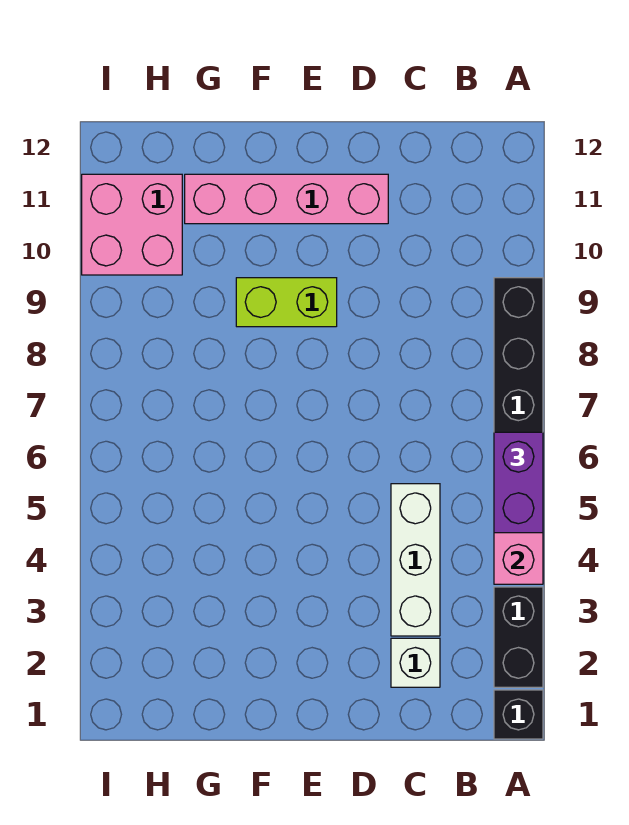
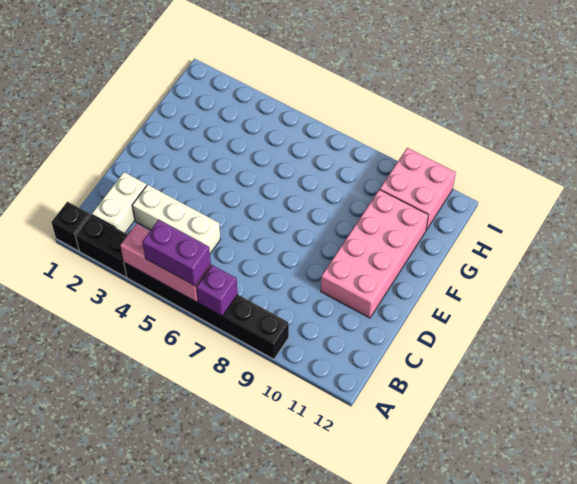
none -> purple brick A7 level 2
white brick C2 level 1 -> white brick B2:C2 level 1
pink brick D11:G11 level 1 -> pink brick D10:G11 level 1
lime brick E9:F9 level 1 -> none

